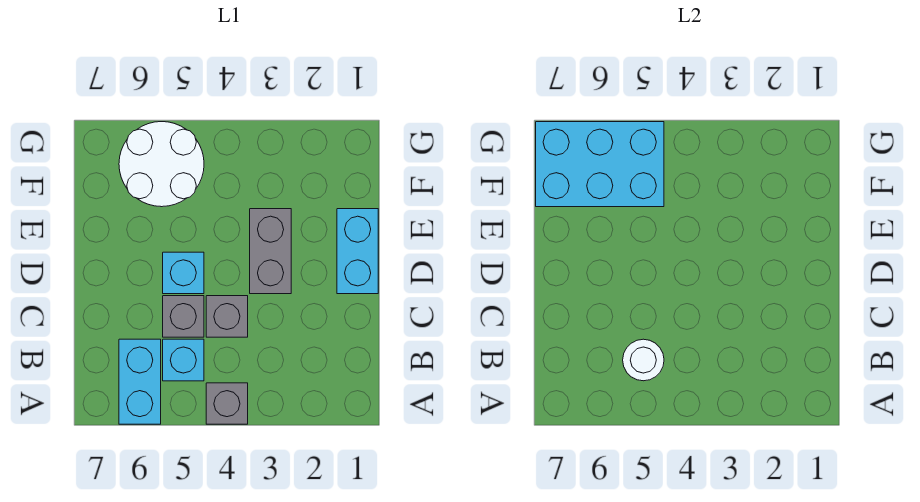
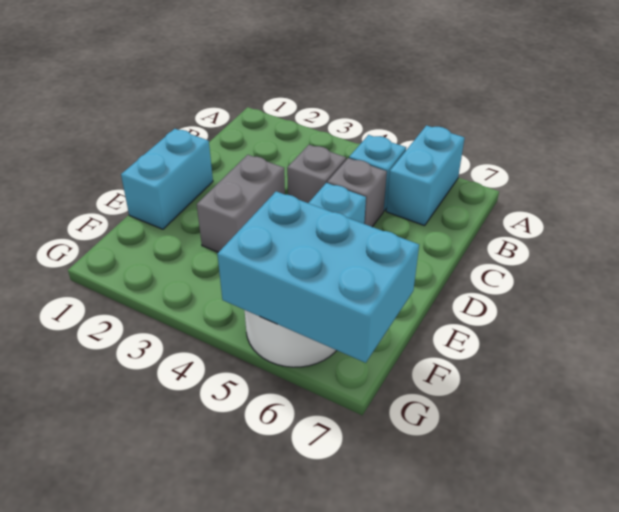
grey brick A4 level 1 -> none
white round brick B5 level 2 -> none

